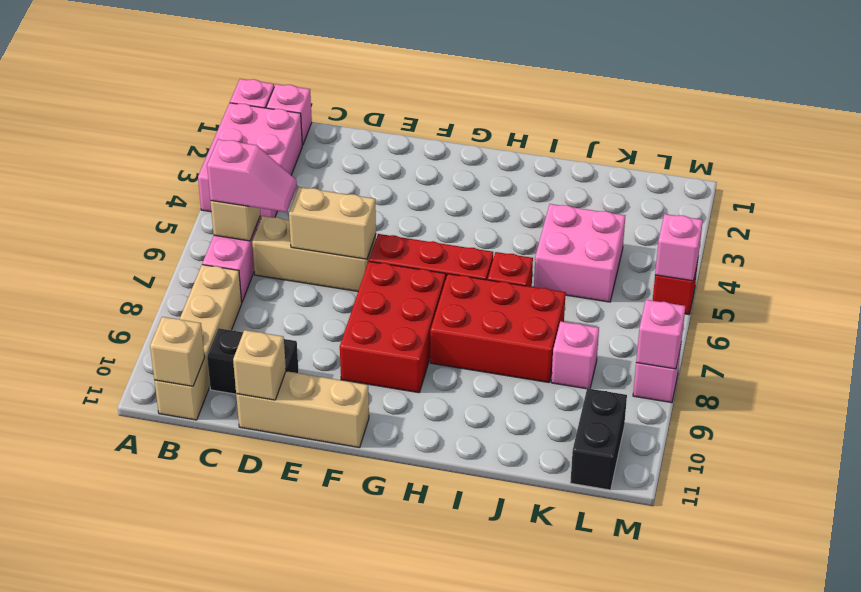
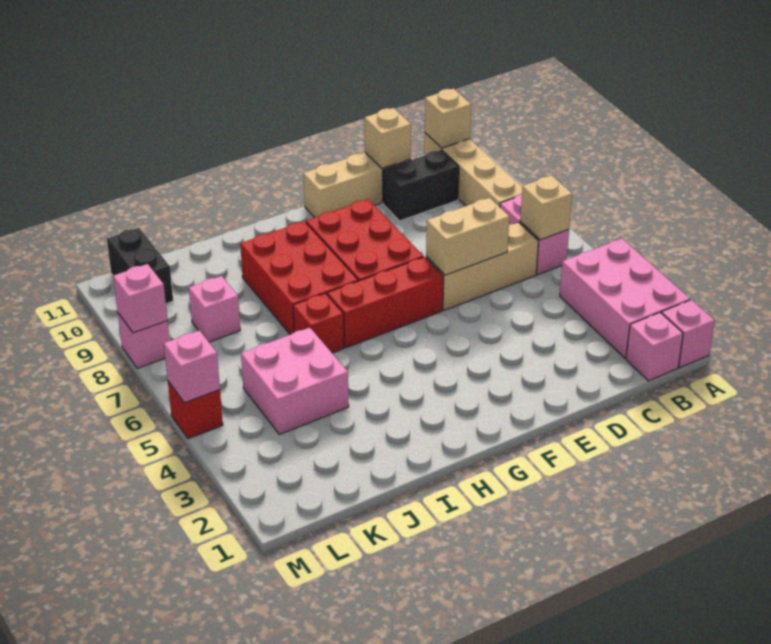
pink slope B6:C6 level 3 top B -> none
red brick H7:J8 level 1 -> red brick H7:I9 level 1

